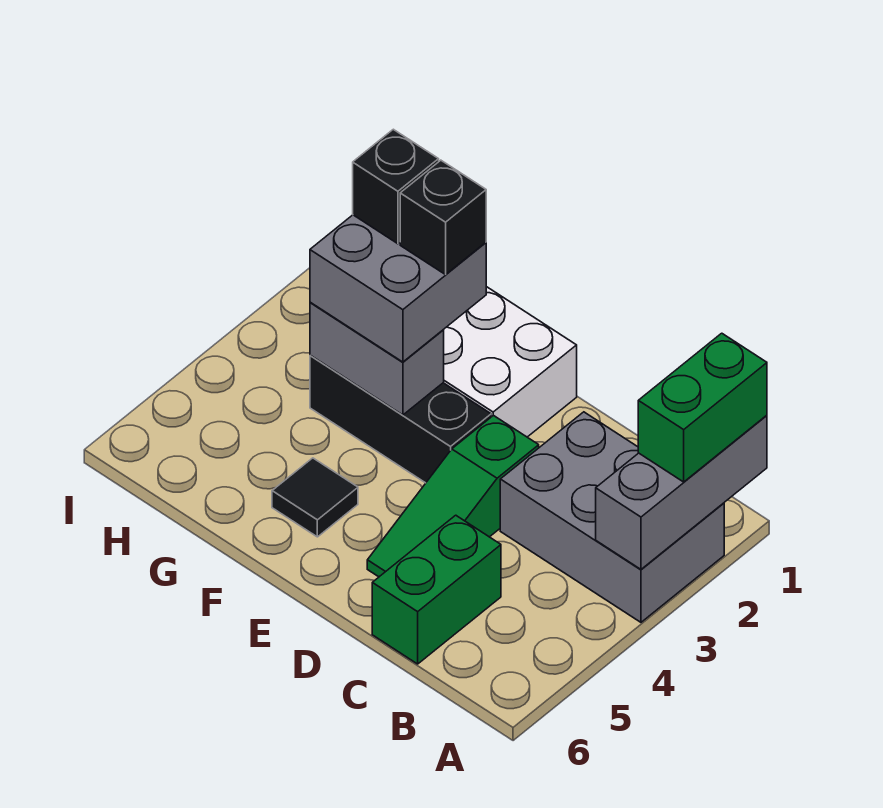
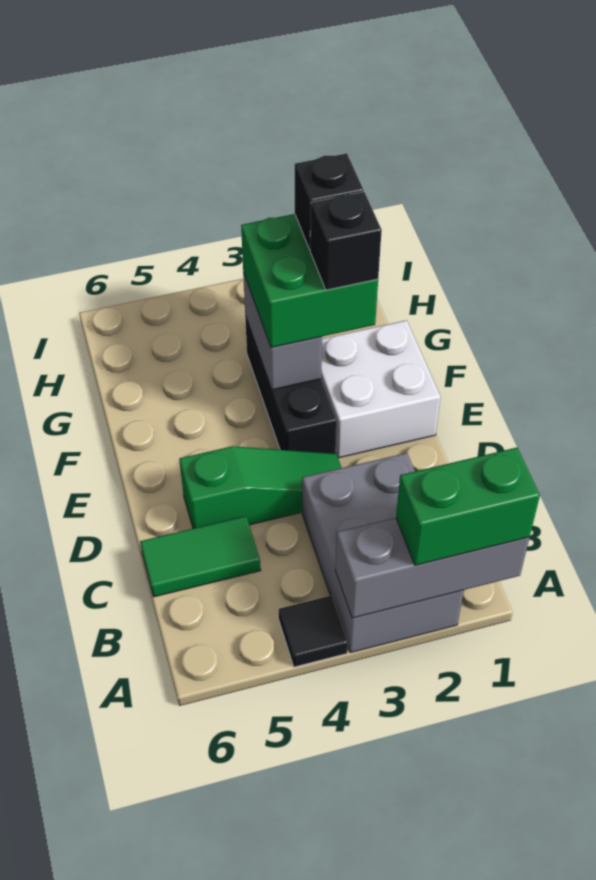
green brick C5:C6 level 1 -> green tile C5:C6 level 1
green slope D3:D5 level 1 top 3 -> green slope D3:D5 level 1 top 5
grey brick F2:G3 level 3 -> green brick F2:G3 level 3
black tile F5 level 1 -> black tile A4 level 1

